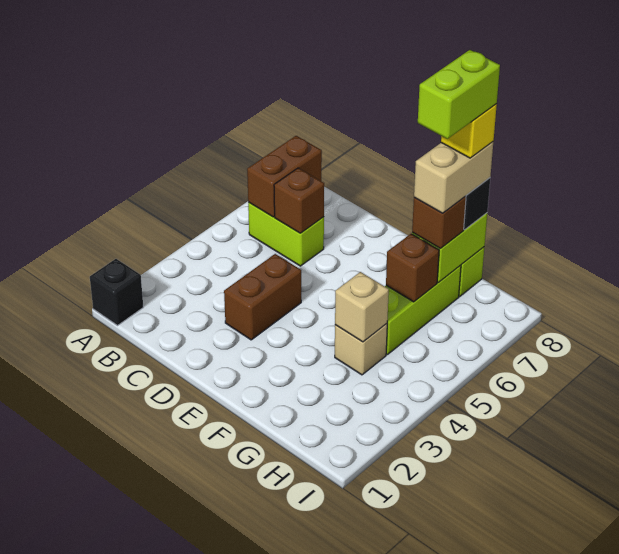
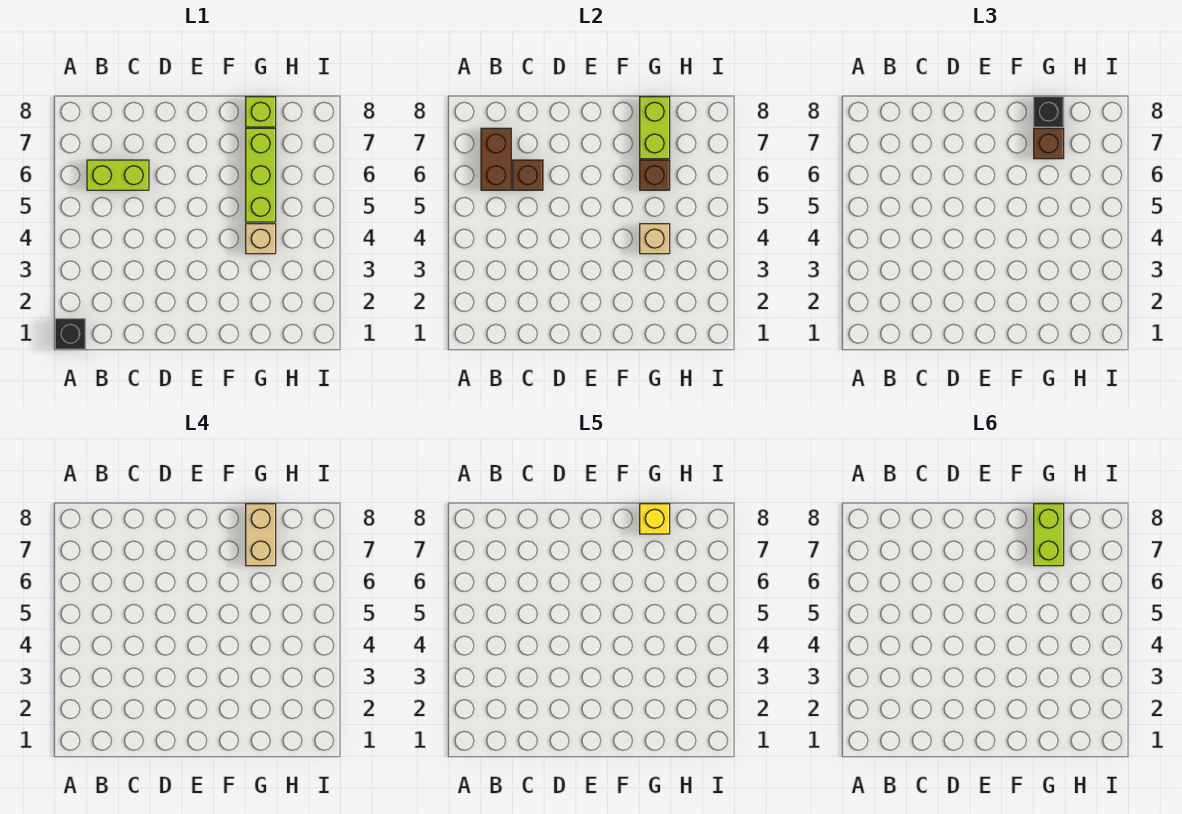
brown brick D3:D4 level 1 -> none

